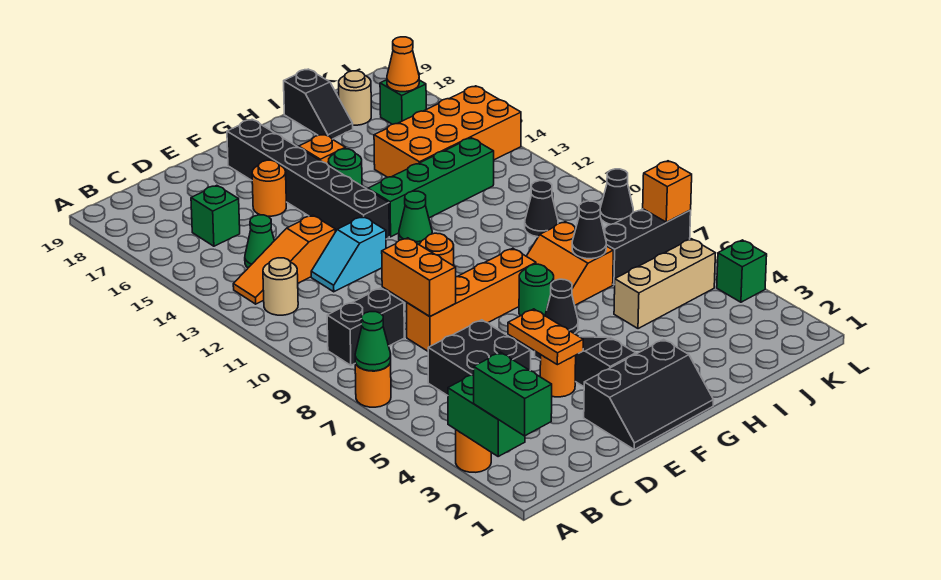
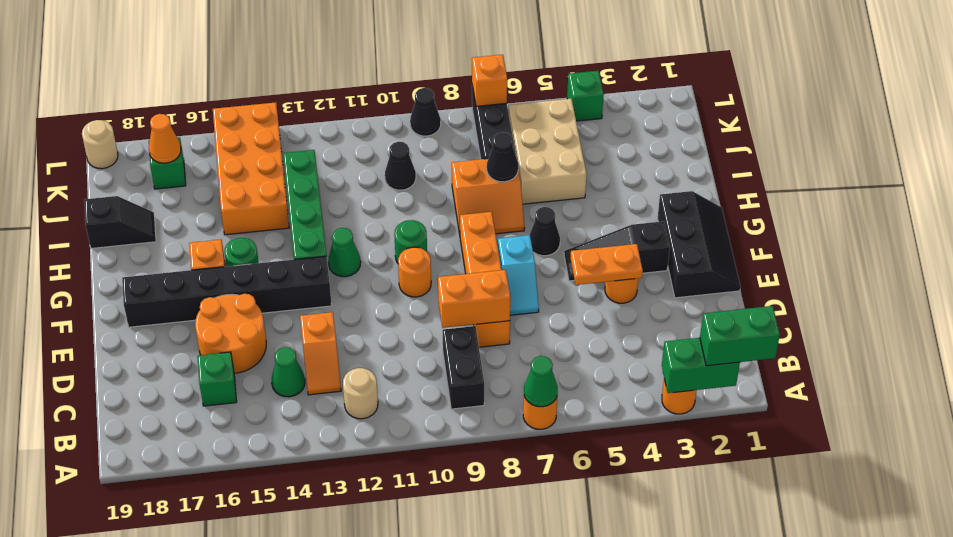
orange slope B13:D13 level 1 top D -> orange slope C13:D13 level 1 top D
black brick C5:D6 level 1 -> none
cyan slope D12:E12 level 1 top E -> cyan slope E7:F7 level 1 top F
orange round brick E16 level 1 -> orange round brick D15:E16 level 1
green round brick G7 level 1 -> green round brick G10 level 1
tan brick I5:K5 level 1 -> tan brick I5:K6 level 1
tan round brick J18 level 1 -> tan round brick L19 level 1

